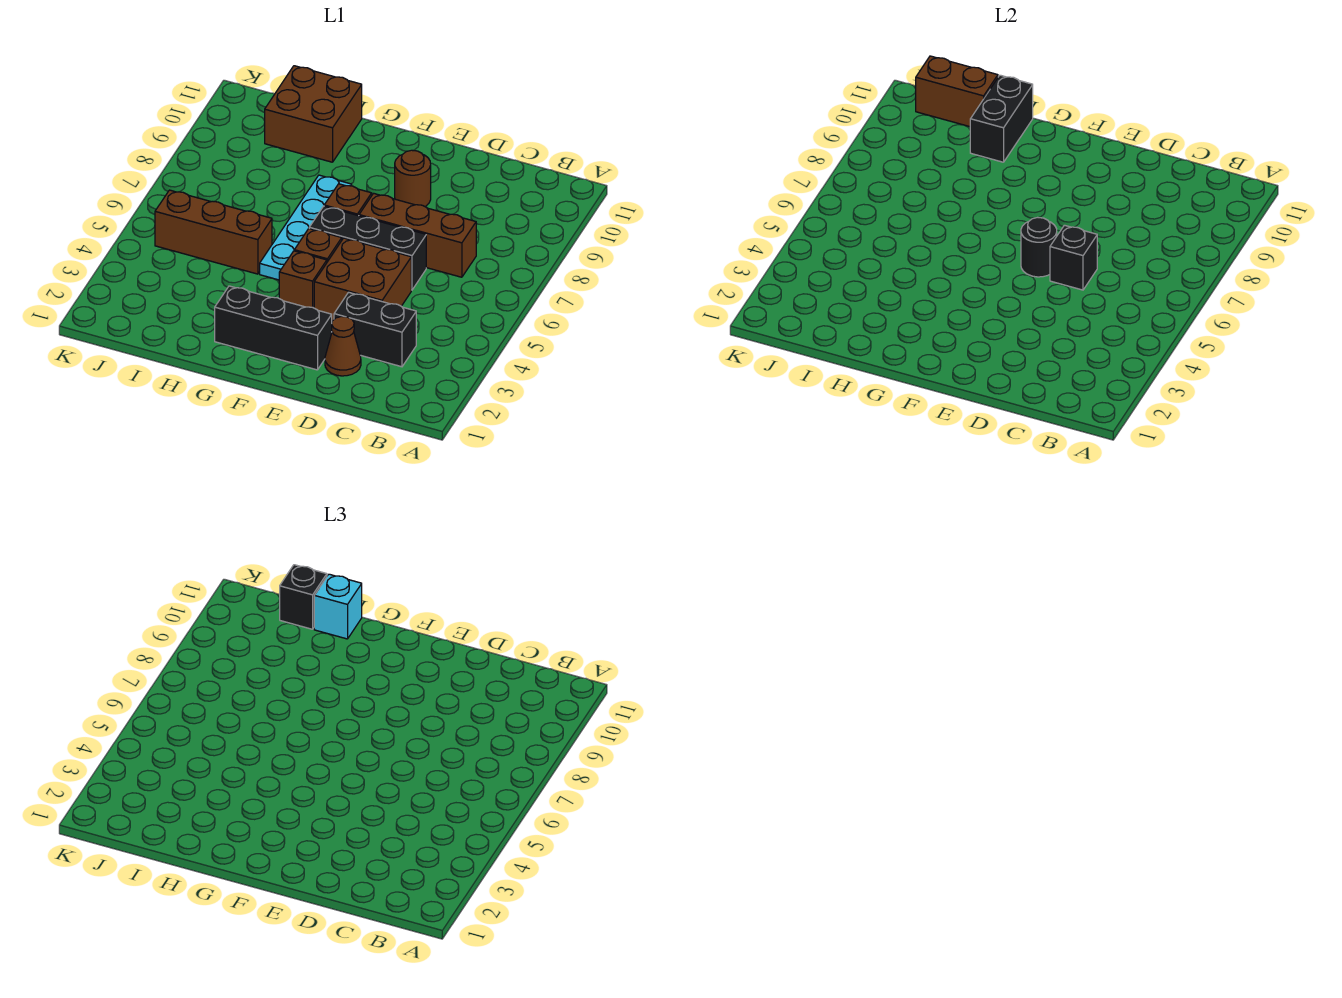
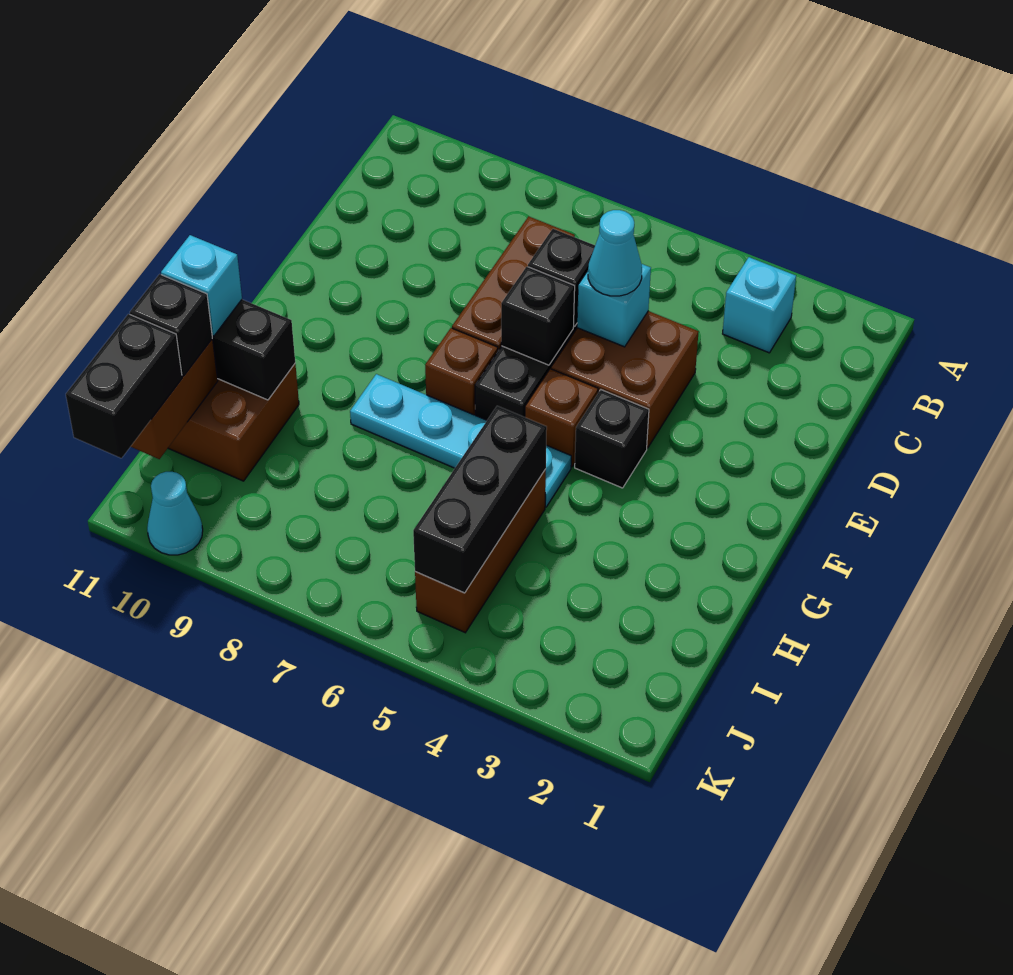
none -> cyan brick B3 level 1
black brick C3:D3 level 1 -> black brick J11:K11 level 3
brown cone D2 level 1 -> none
none -> cyan brick D5 level 2
none -> cyan cone D5 level 3
black brick E2:G2 level 1 -> black brick H5:J5 level 2
black round brick E6 level 2 -> black brick E6 level 2
brown round brick E9 level 1 -> none
brown brick F4 level 1 -> black brick F4 level 1
none -> cyan cone K10 level 1

